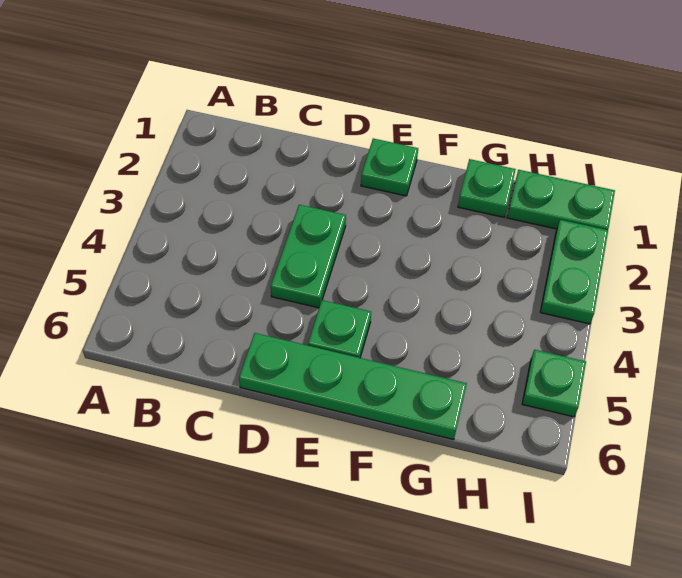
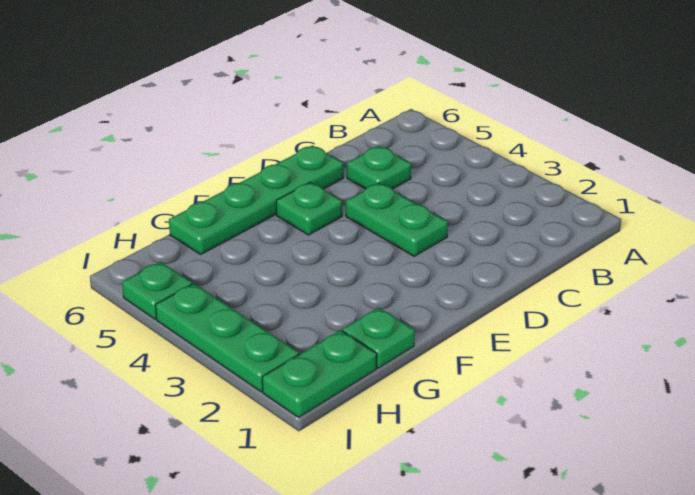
green plate E1 level 1 -> green plate C5 level 1
green plate I2:I3 level 1 -> green plate I2:I4 level 1

